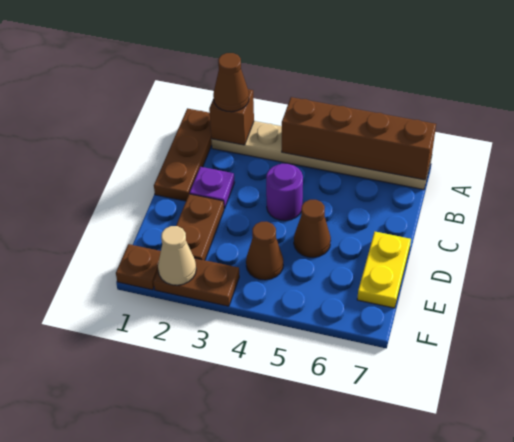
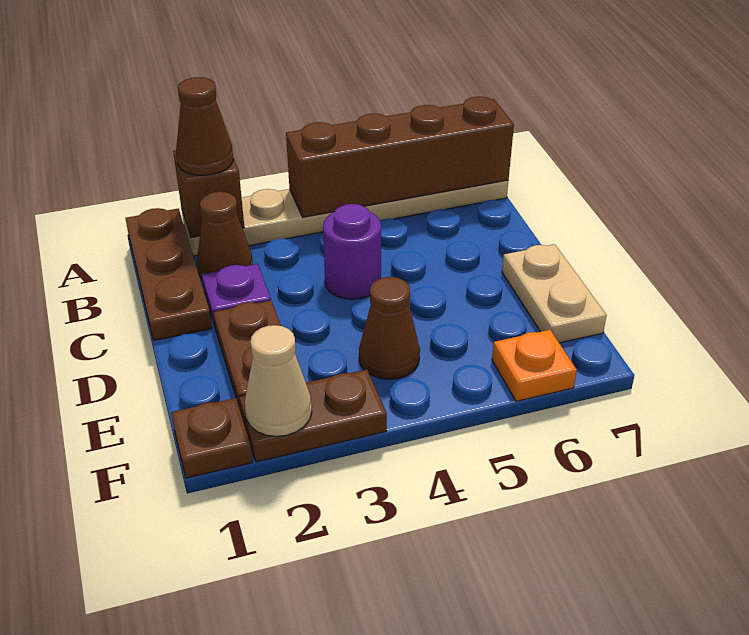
brown cone D5 level 1 -> brown cone B2 level 1
yellow plate D7:E7 level 1 -> tan plate D7:E7 level 1
none -> orange plate F6 level 1

